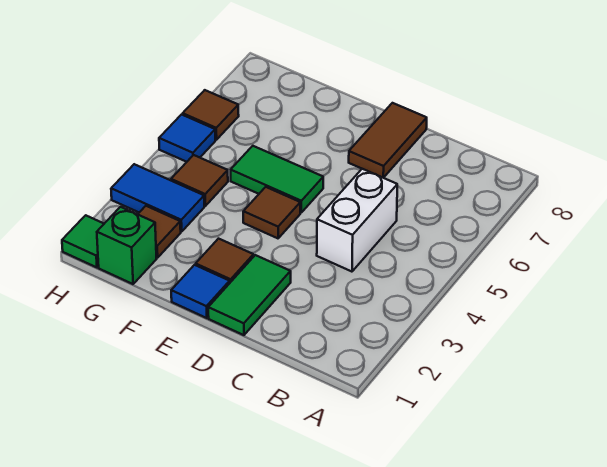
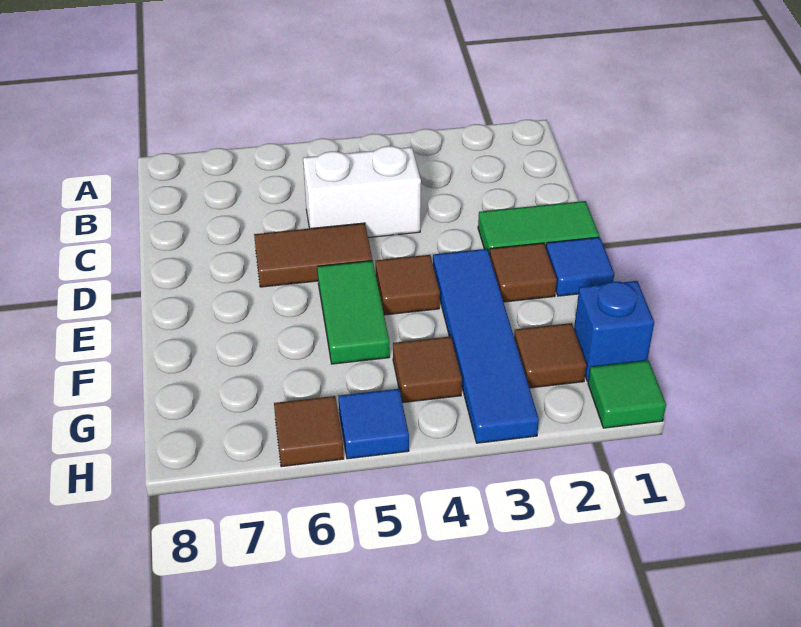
brown tile D7:D8 level 1 -> brown tile D5:D6 level 1
green brick G1 level 1 -> blue brick G1 level 1
blue tile G3:H3 level 1 -> blue tile E3:H3 level 1

